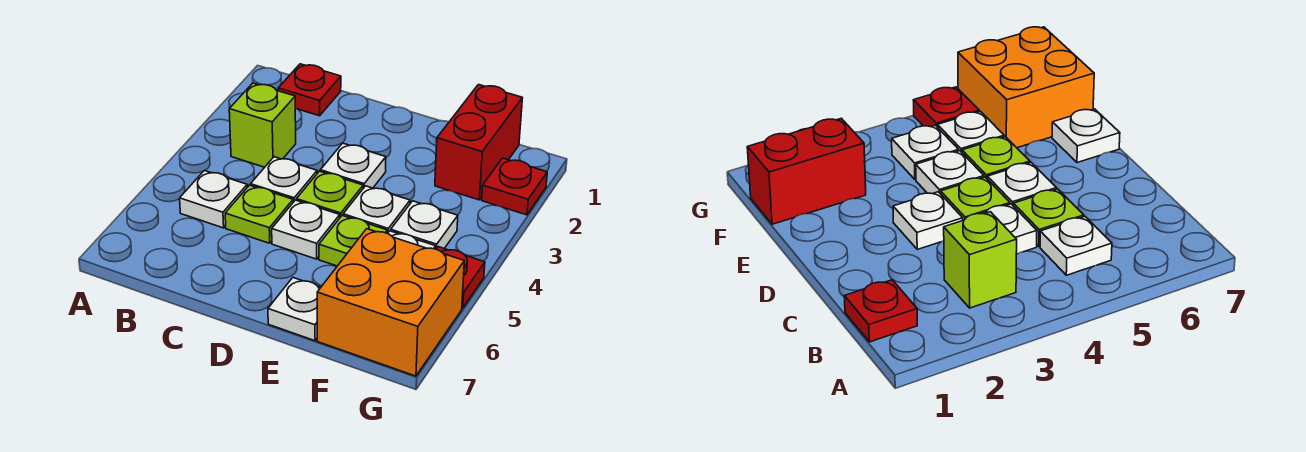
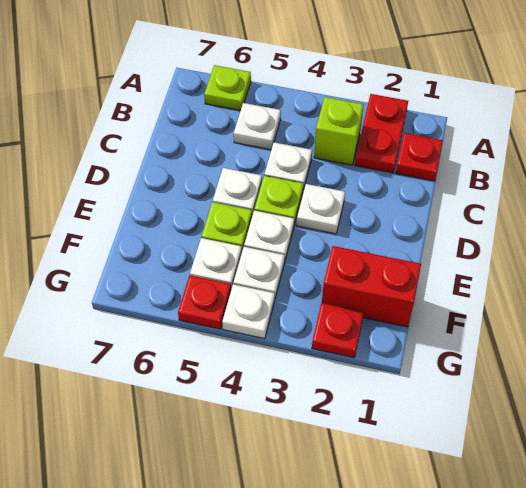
none -> red plate A2:B2 level 1
lime plate C5 level 1 -> lime plate A6 level 1
white plate E7 level 1 -> white plate G4 level 1
orange brick F6:G7 level 1 -> none

